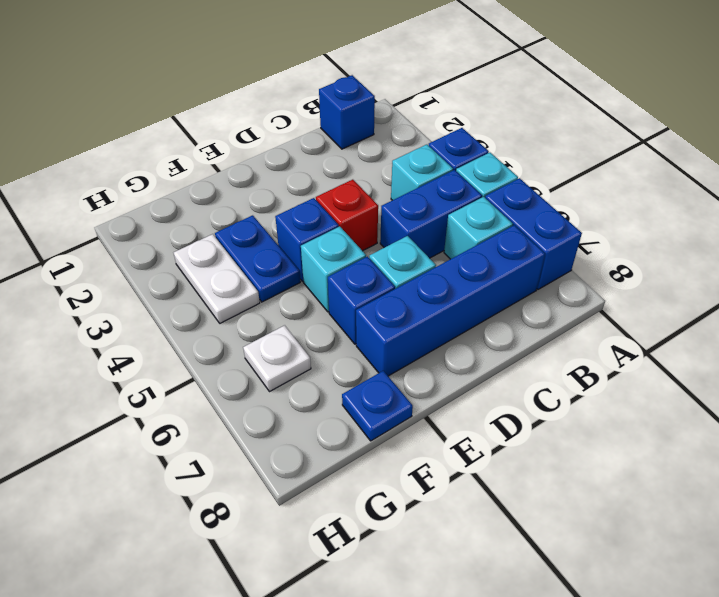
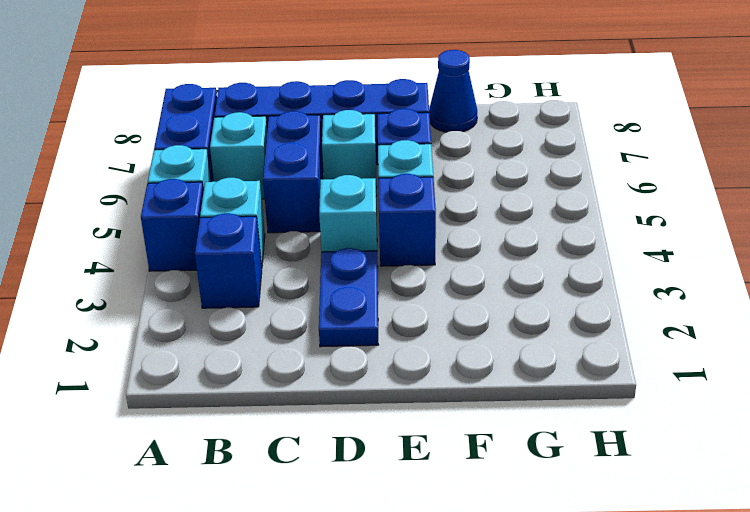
blue brick B1 level 1 -> blue brick B3 level 1
blue brick B5:C5 level 1 -> blue brick C5:C6 level 1
red brick D4 level 1 -> cyan brick D4 level 1
blue plate F3:F4 level 1 -> blue plate D2:D3 level 1
blue plate F8 level 1 -> blue cone F8 level 1
white plate G3:G4 level 1 -> none
white plate G6 level 1 -> none

